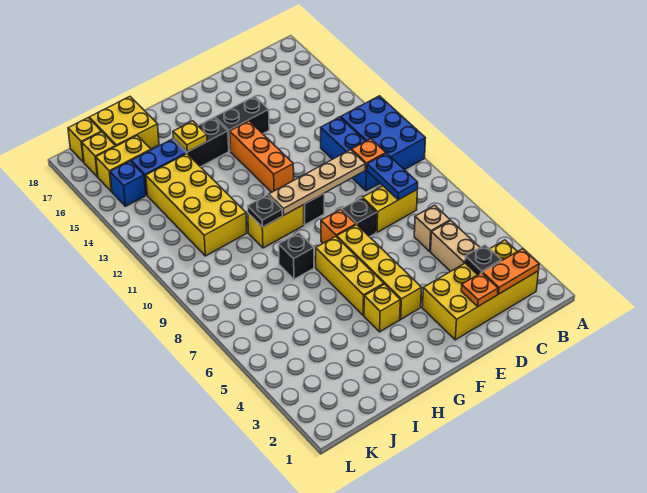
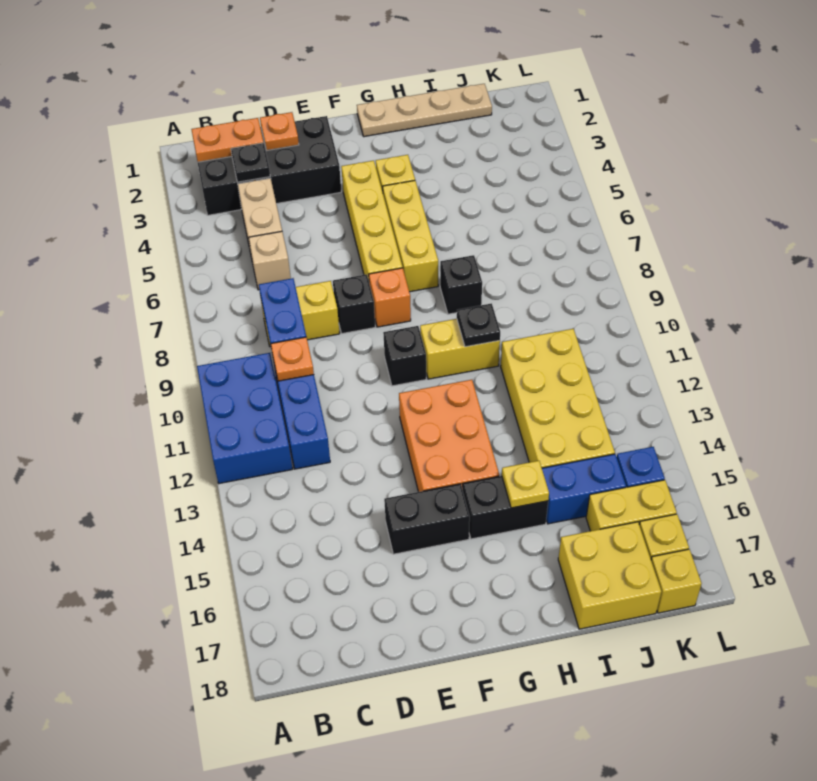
yellow brick B2:E3 level 1 -> black brick B2:E3 level 1
tan plate D10:G10 level 2 -> tan plate G1:J1 level 1
orange brick F12:F14 level 1 -> orange brick F12:G14 level 1

